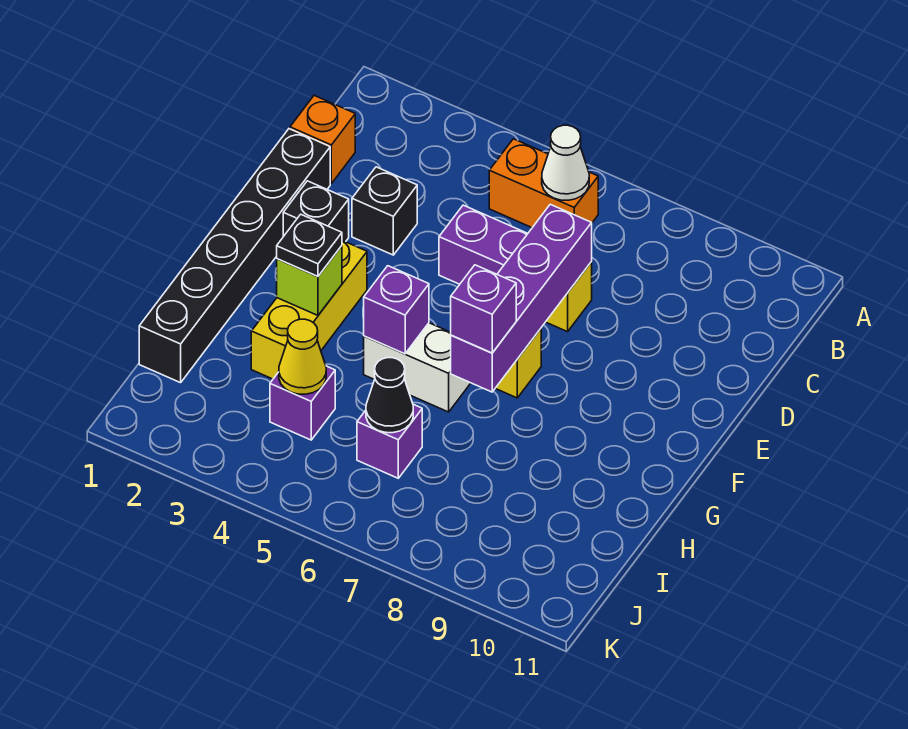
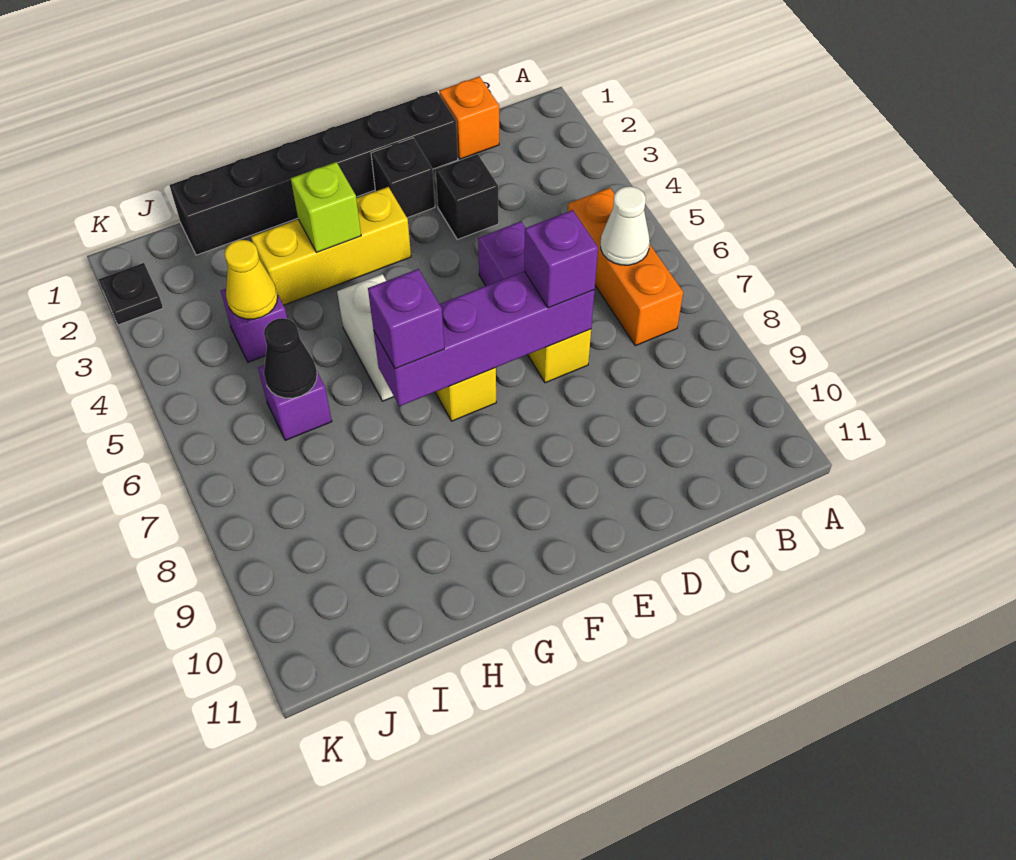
orange brick B5:B6 level 1 -> orange brick B5:B7 level 1
black plate G3 level 3 -> black plate K2 level 1
purple brick G5 level 2 -> purple brick D7 level 3

